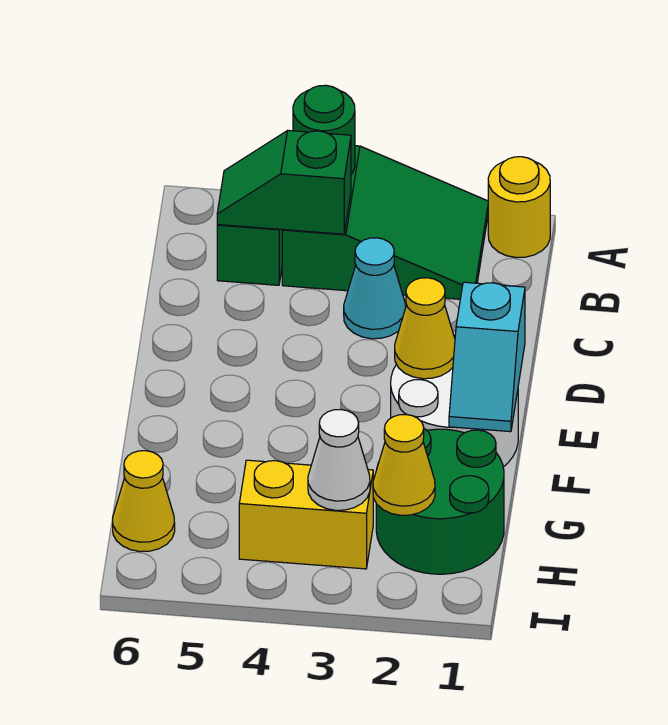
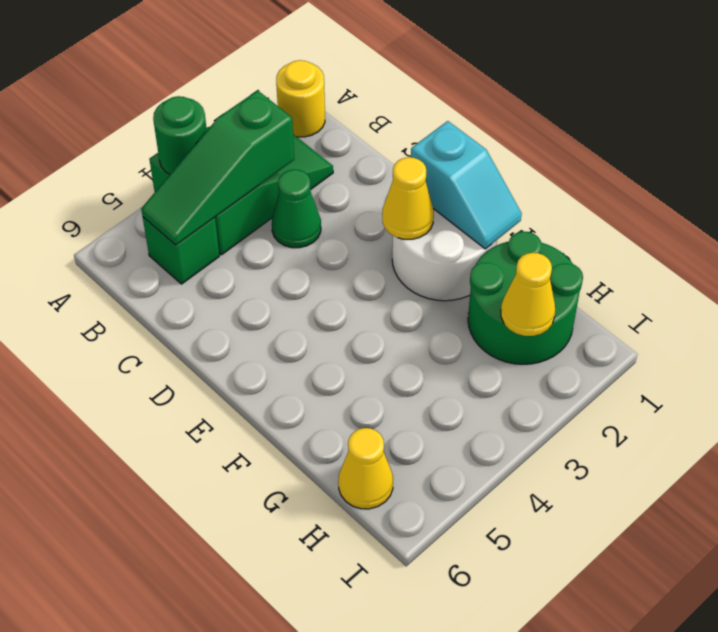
green slope B4:B5 level 2 top 4 -> green slope B3:B5 level 2 top 3
cyan cone C3 level 1 -> green cone C3 level 1
yellow brick H3:H4 level 1 -> none
white cone H3 level 2 -> none

